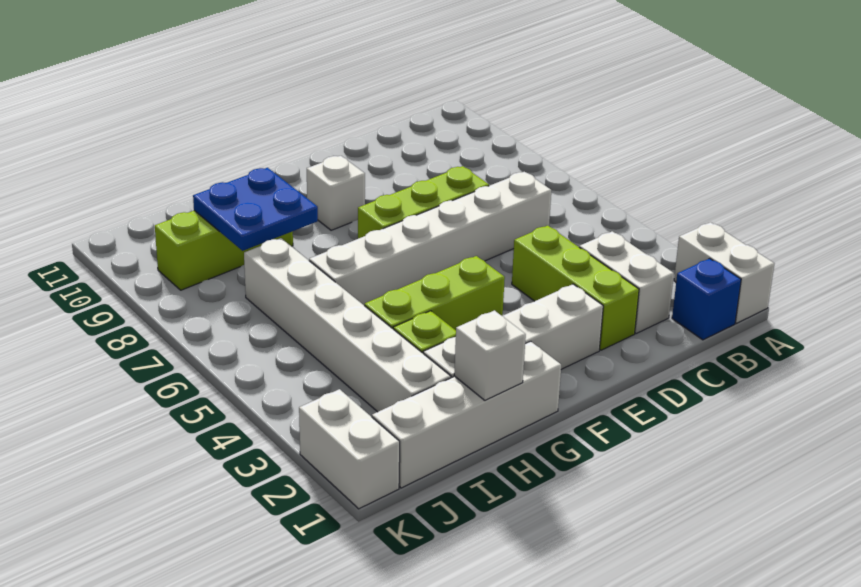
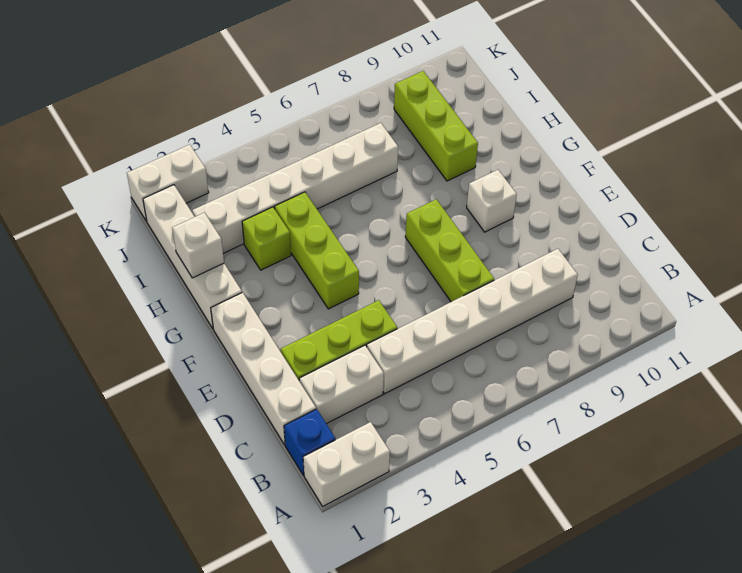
white brick C6:H6 level 1 -> white brick C4:C9 level 1
white brick E2:H2 level 1 -> white brick C1:F1 level 1
blue plate H8:I9 level 2 -> none

